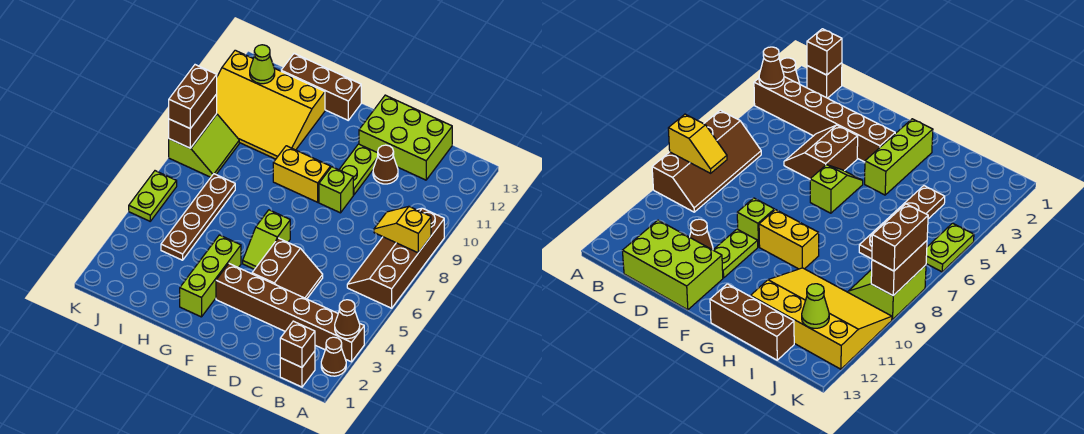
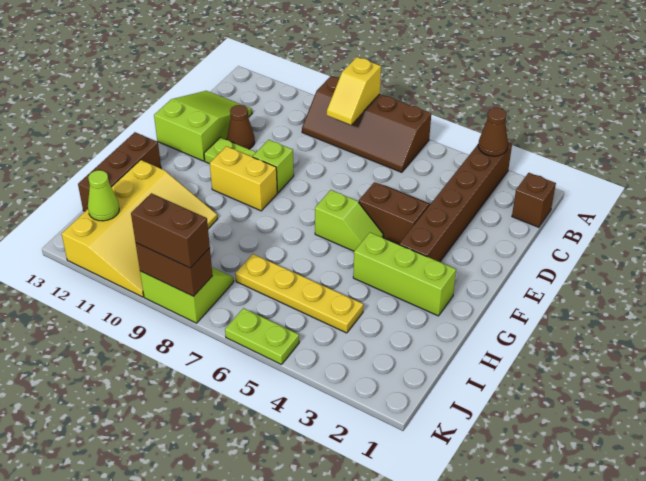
brown cone A2 level 1 -> none
brown brick B1 level 2 -> none
lime brick C12:E13 level 1 -> lime slope C12:E13 level 1 top E
yellow brick F9:G9 level 1 -> yellow brick F9:F10 level 1
brown plate I4:I7 level 1 -> yellow plate I4:I7 level 1

